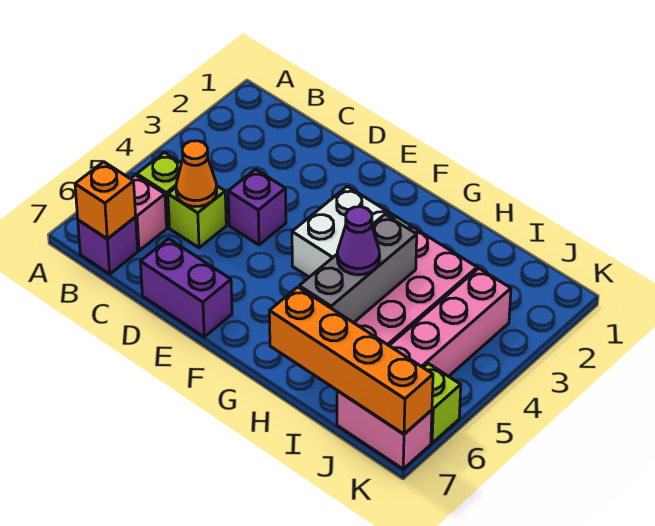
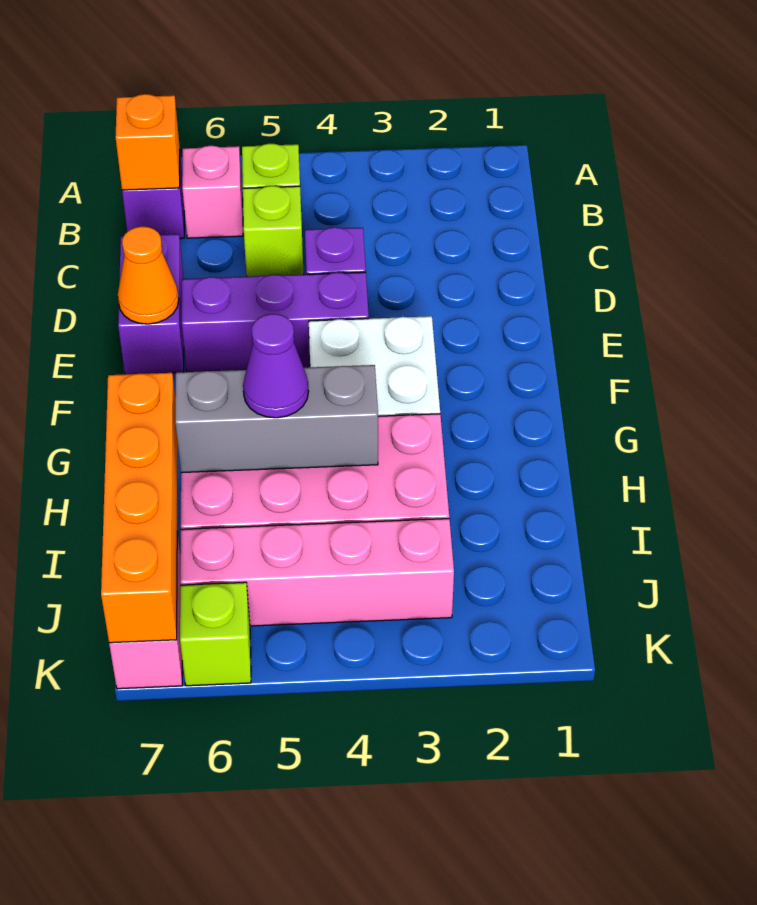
orange cone C5 level 2 -> orange cone E7 level 2
none -> purple brick E4:E6 level 1

